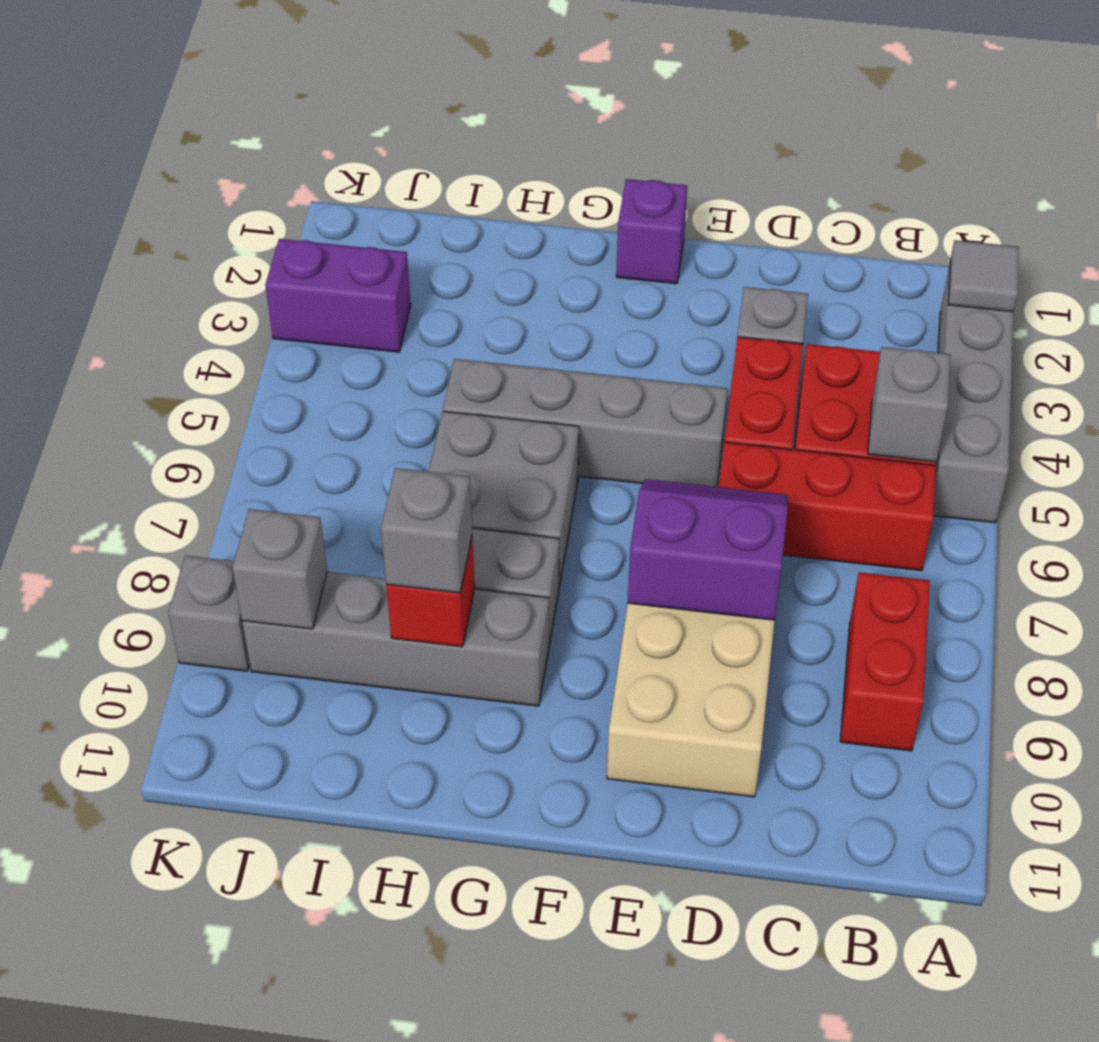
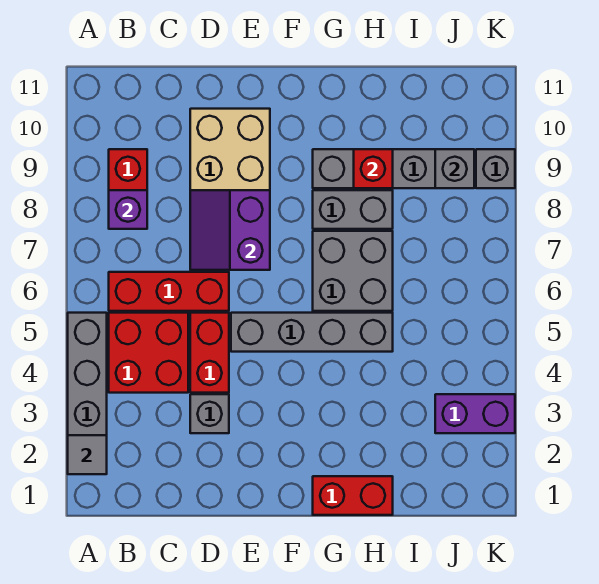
grey brick B5 level 2 -> none
purple slope D7:E8 level 2 top 8 -> purple slope D7:E8 level 2 top E
purple brick F1 level 1 -> purple brick B8 level 2
none -> red brick G1:H1 level 1
grey brick H9 level 3 -> none

